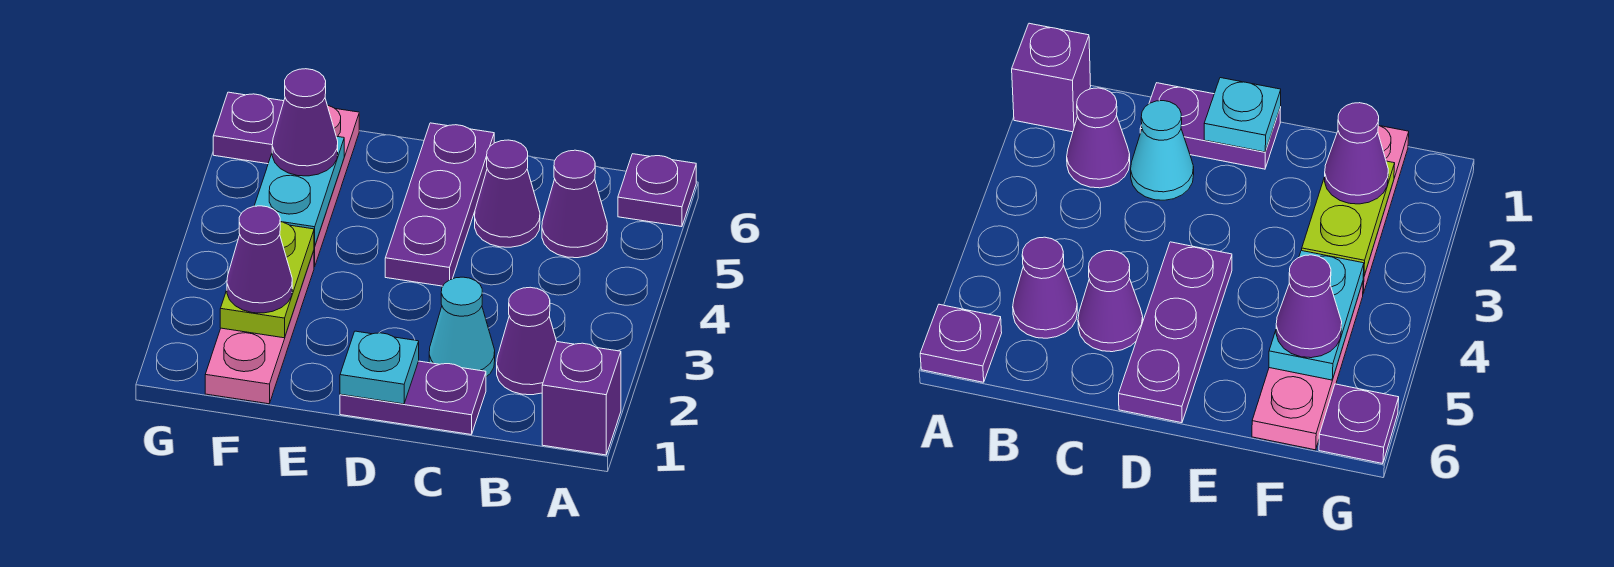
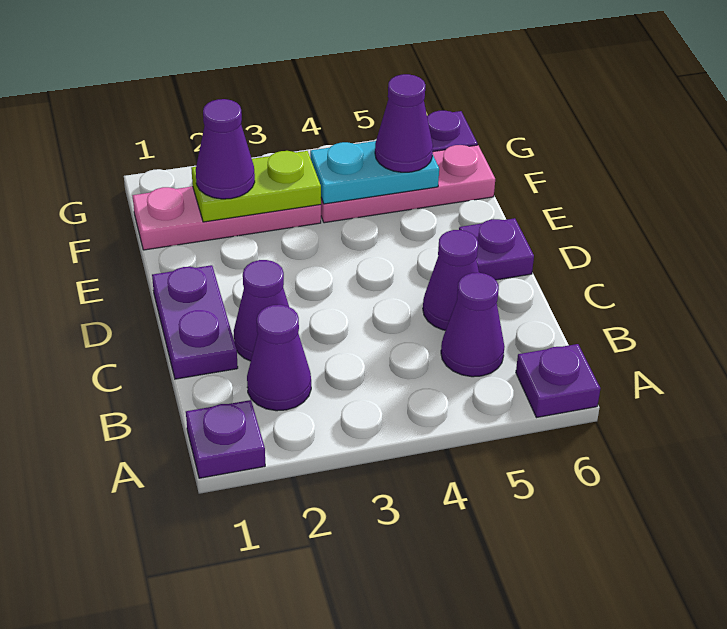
purple brick A1 level 1 -> purple plate A1 level 1
cyan cone C2 level 1 -> purple cone C2 level 1
cyan plate D1 level 2 -> none
purple plate D4:D6 level 1 -> purple plate D6 level 1

